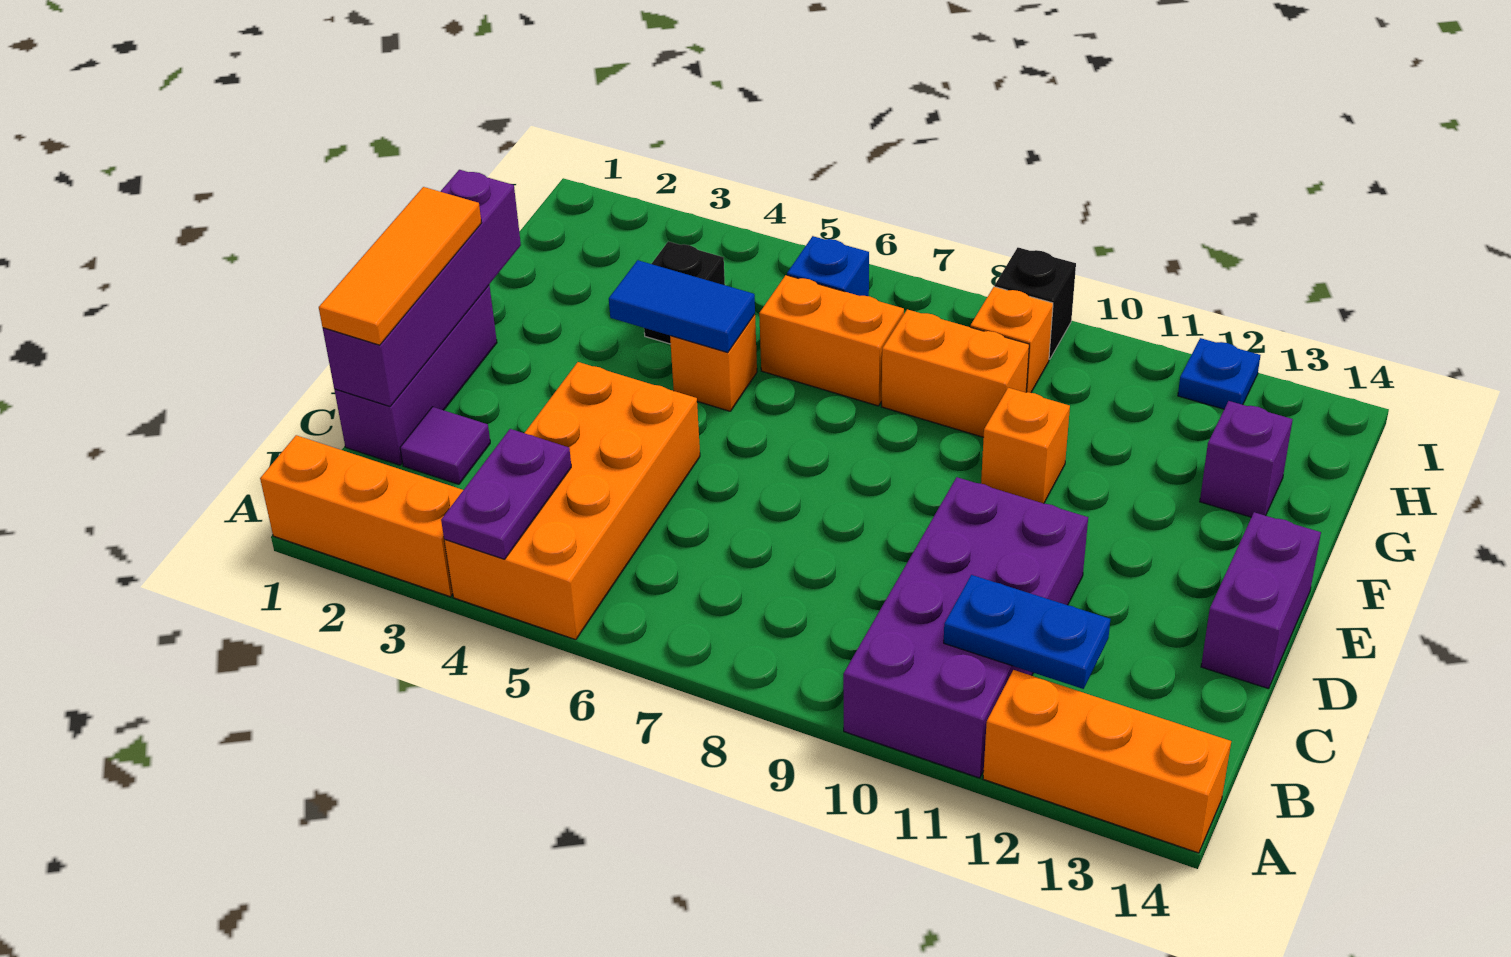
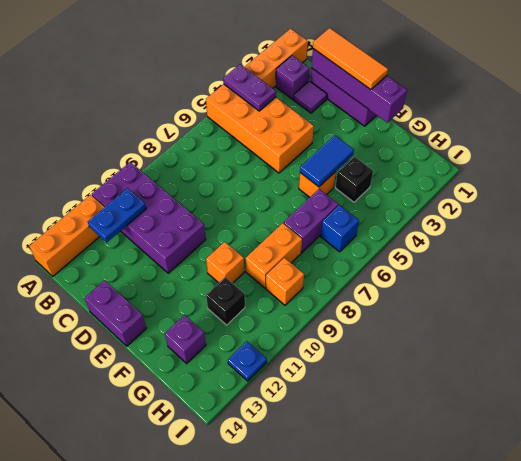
none -> purple brick B2 level 1
orange brick G6:G7 level 1 -> purple brick G6:G7 level 1
black brick I9 level 1 -> black brick G11 level 1

